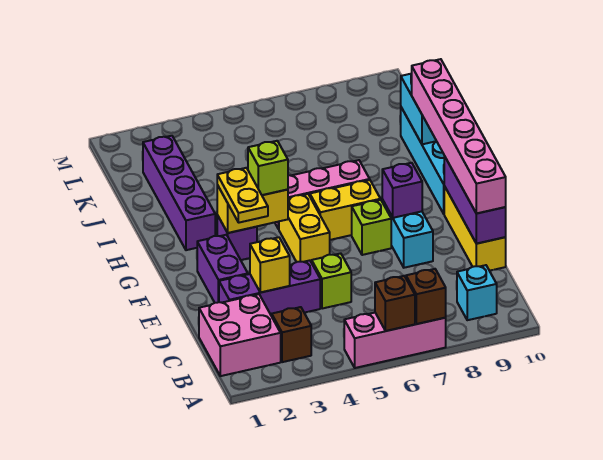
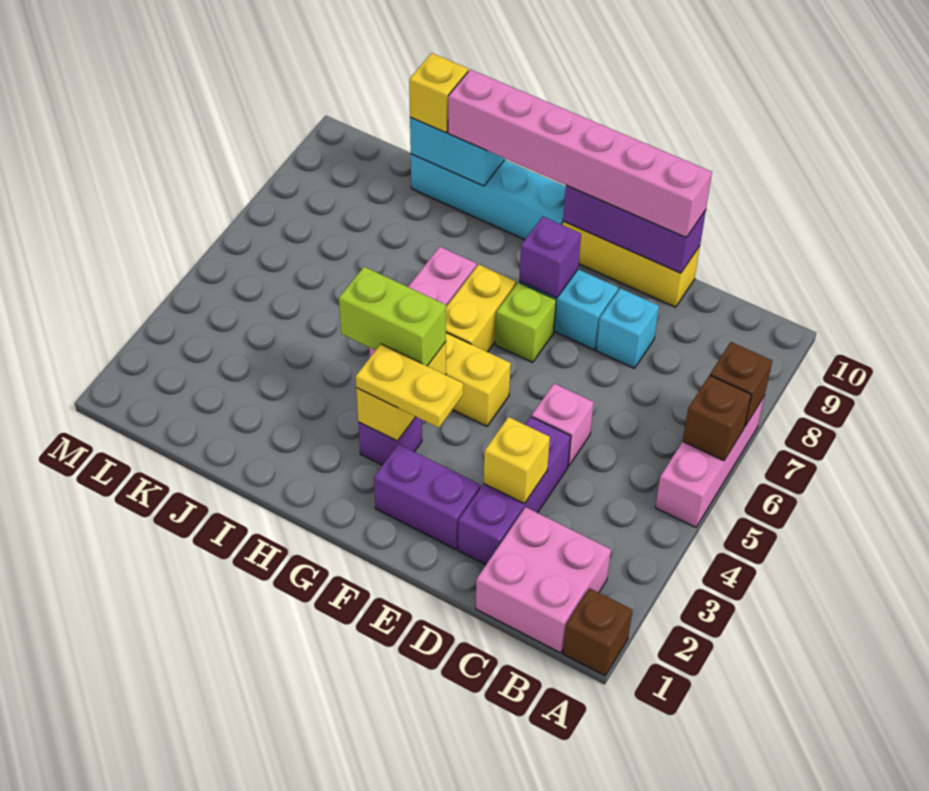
brown brick B3 level 1 -> brown brick A1 level 1
cyan brick B9 level 1 -> cyan brick D8 level 1
lime brick D5 level 1 -> pink brick D5 level 1
lime brick G4 level 3 -> lime brick G4:H4 level 3
purple brick H2:K2 level 1 -> none
none -> yellow brick J10 level 3

